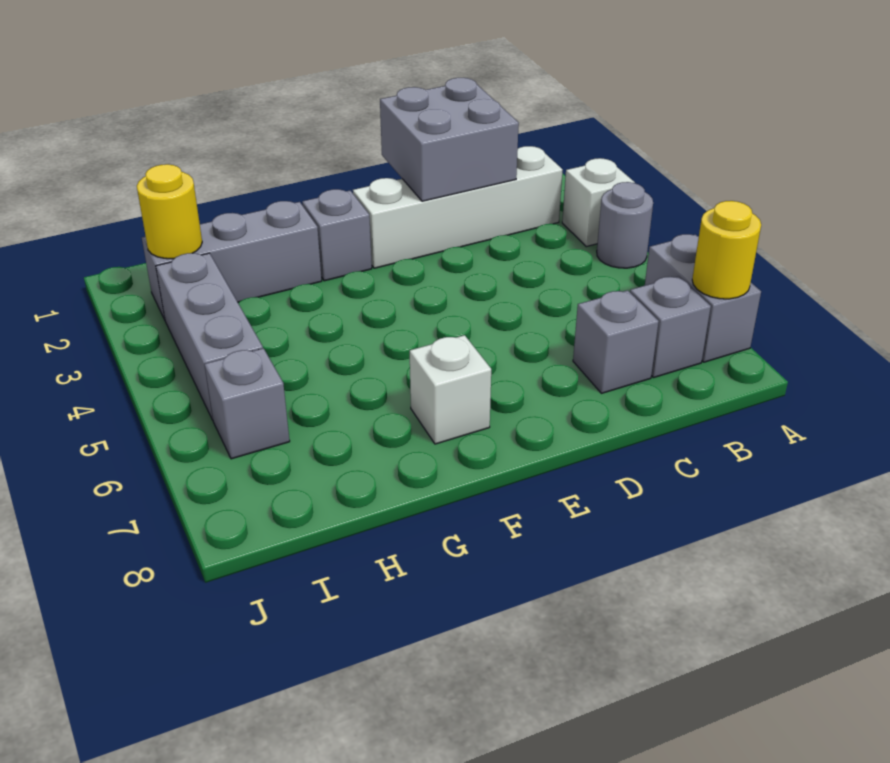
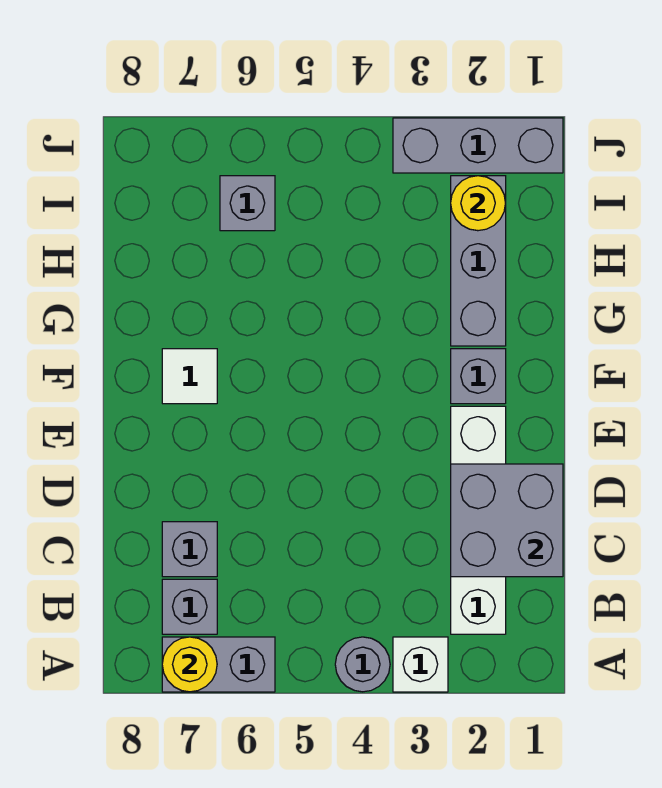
white brick F7 level 1 -> white tile F7 level 1
grey brick I3:I5 level 1 -> grey brick J1:J3 level 1

